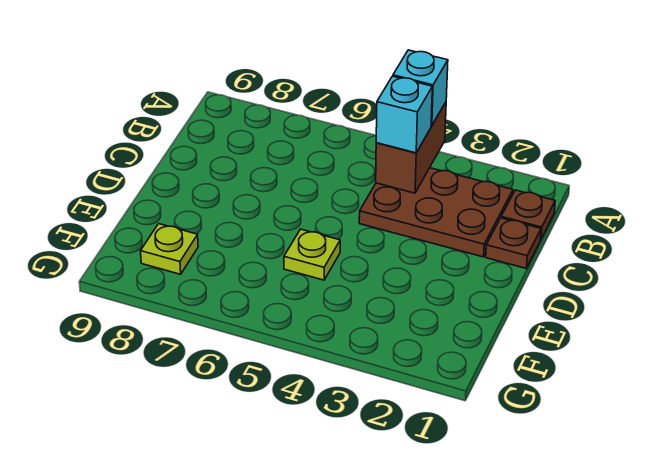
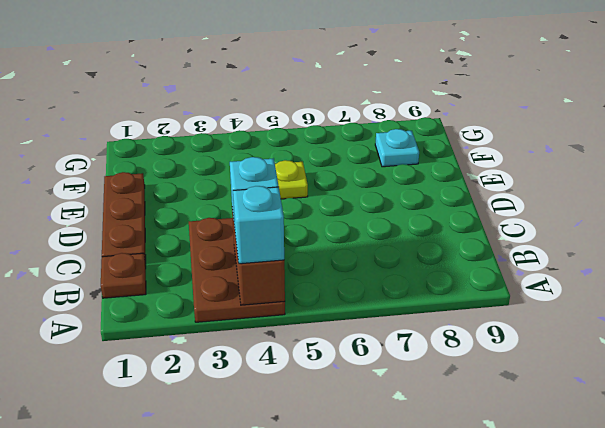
brown plate B2:C4 level 1 -> brown plate A3:C4 level 1
brown plate C1 level 1 -> brown plate C1:E1 level 1
lime plate F8 level 1 -> cyan plate F8 level 1

